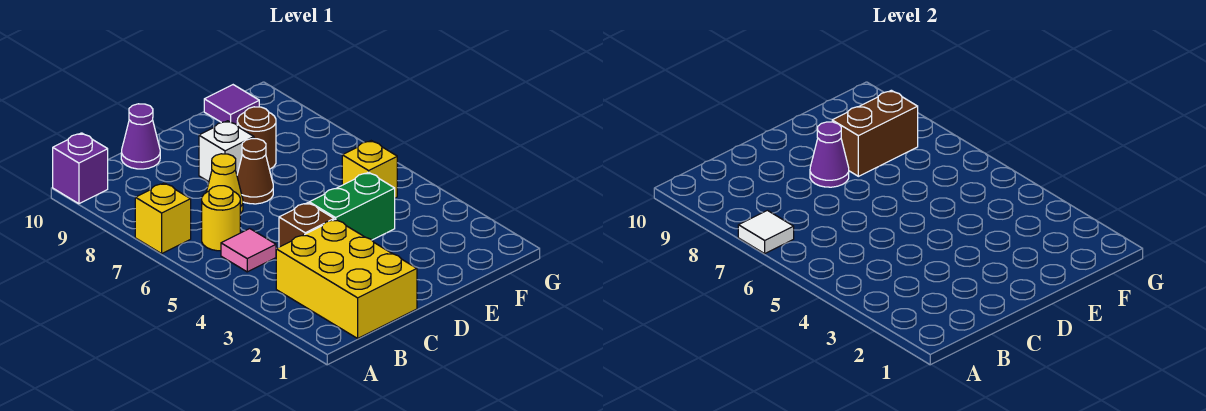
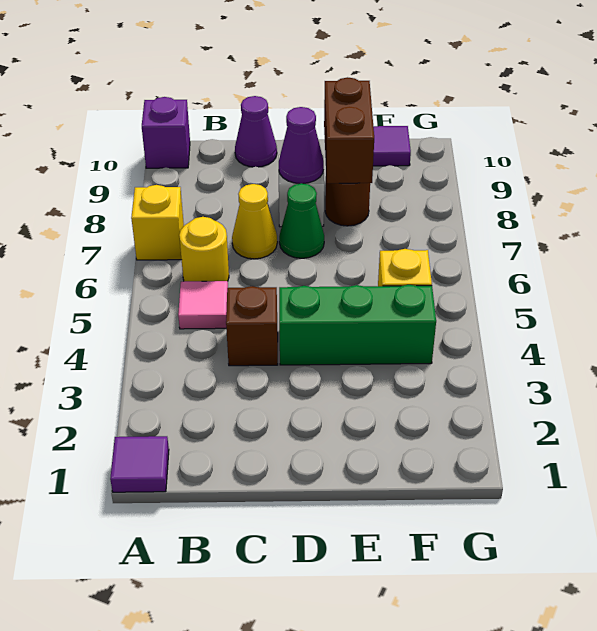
none -> purple tile A1 level 1
white tile A7 level 2 -> none
yellow brick B1:C3 level 1 -> none
green brick D4:E4 level 1 -> green brick D4:F4 level 1
brown cone D7 level 1 -> green cone D7 level 1
brown brick E8:F8 level 2 -> brown brick E8:E9 level 2

